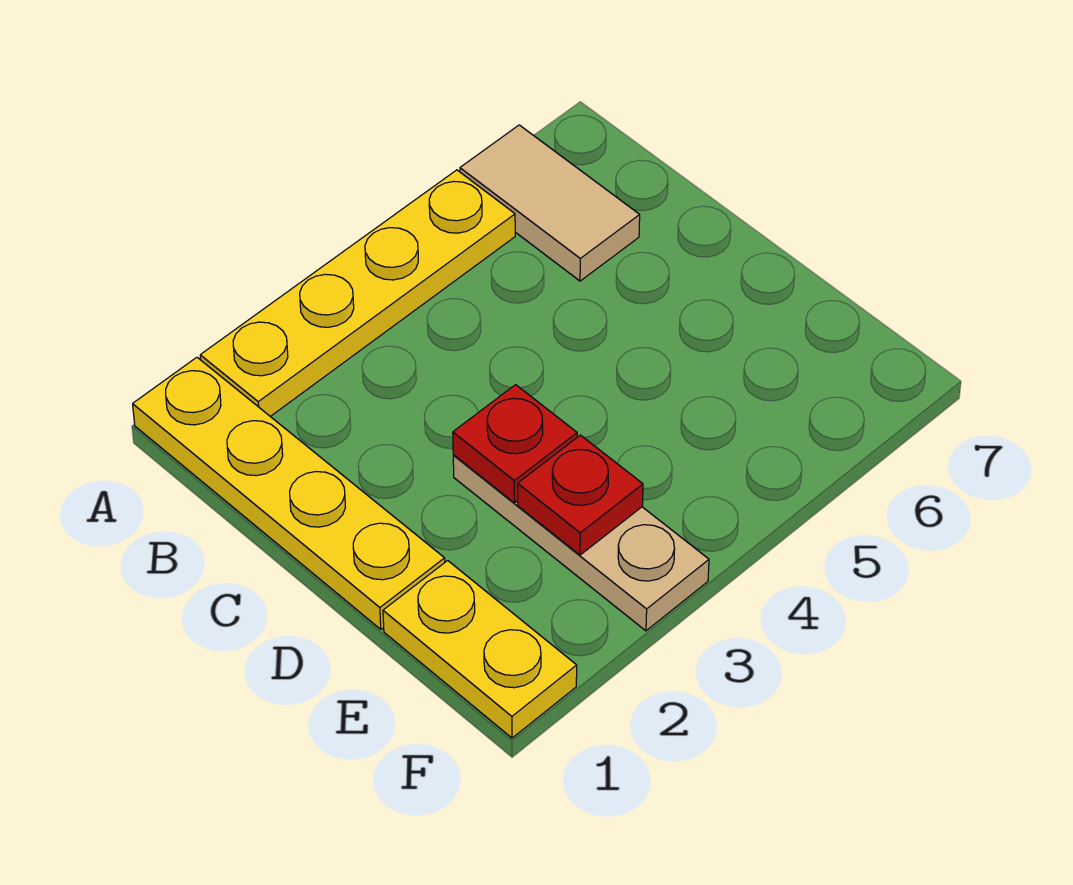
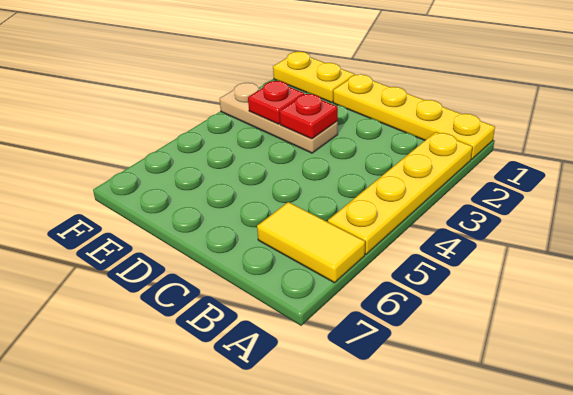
tan tile A6:B6 level 1 -> yellow tile A6:B6 level 1

